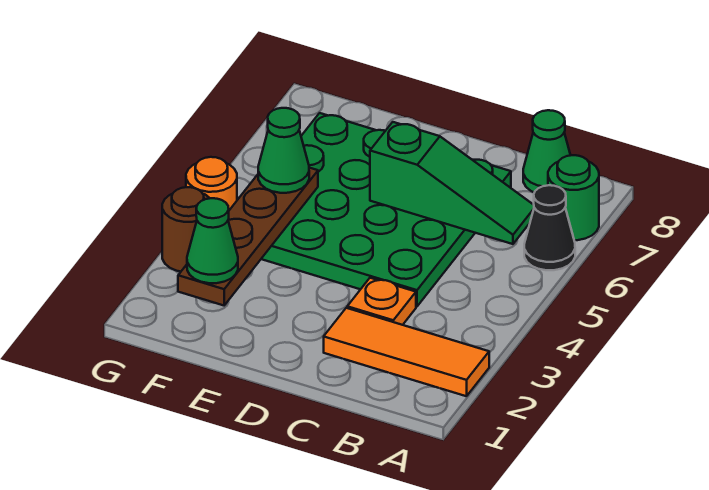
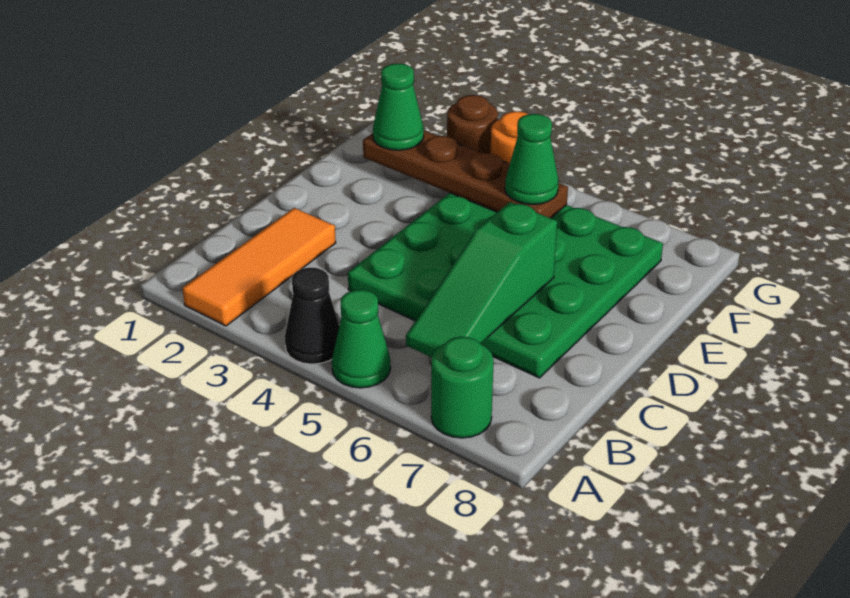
black cone A6 level 1 -> black cone A4 level 1
green cone B8 level 1 -> green cone A5 level 1
orange plate C3 level 1 -> none

